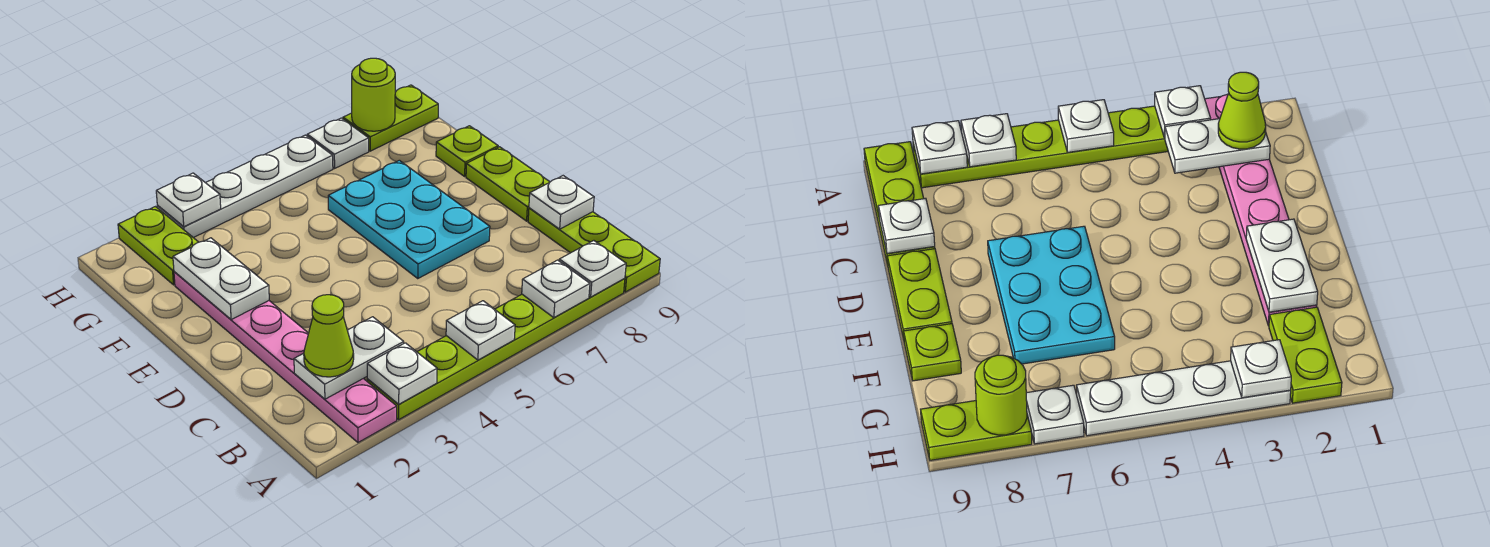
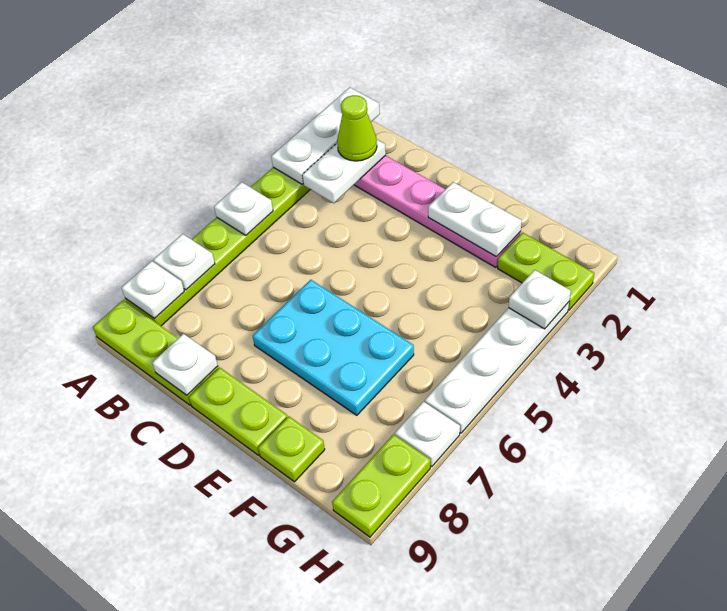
white plate A3 level 2 -> white plate A1:A3 level 2
lime round brick H8 level 2 -> none

